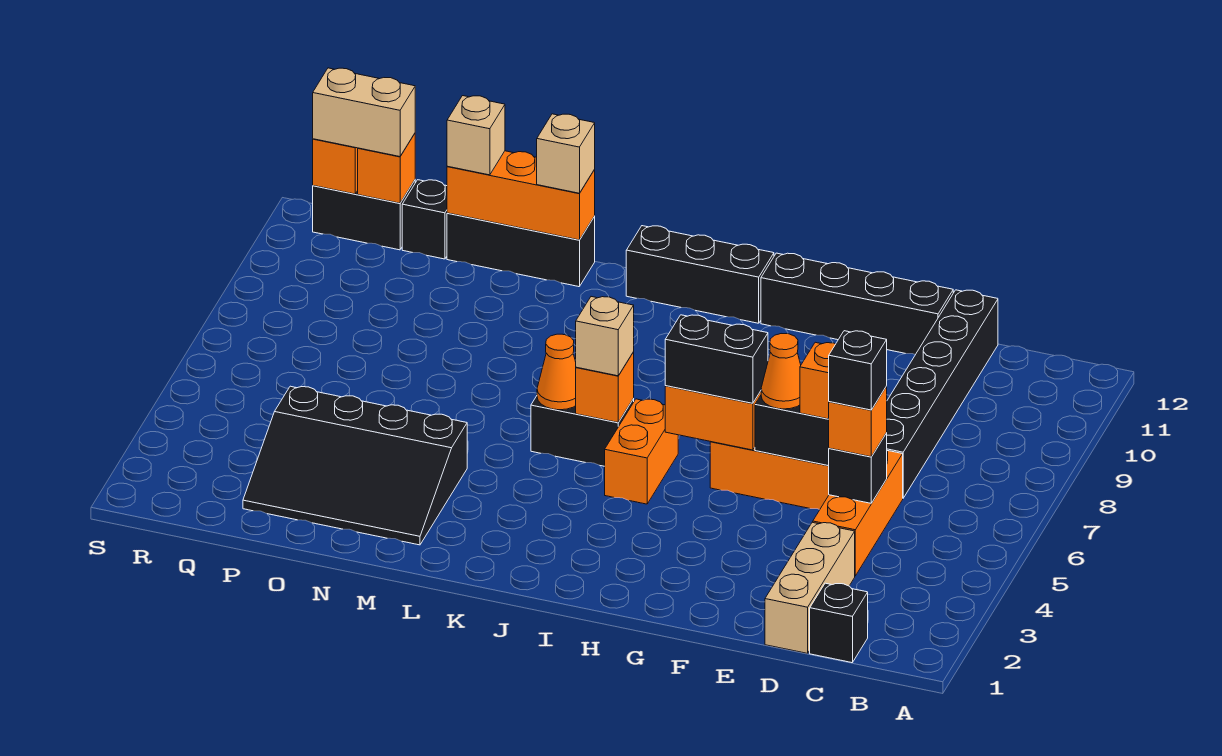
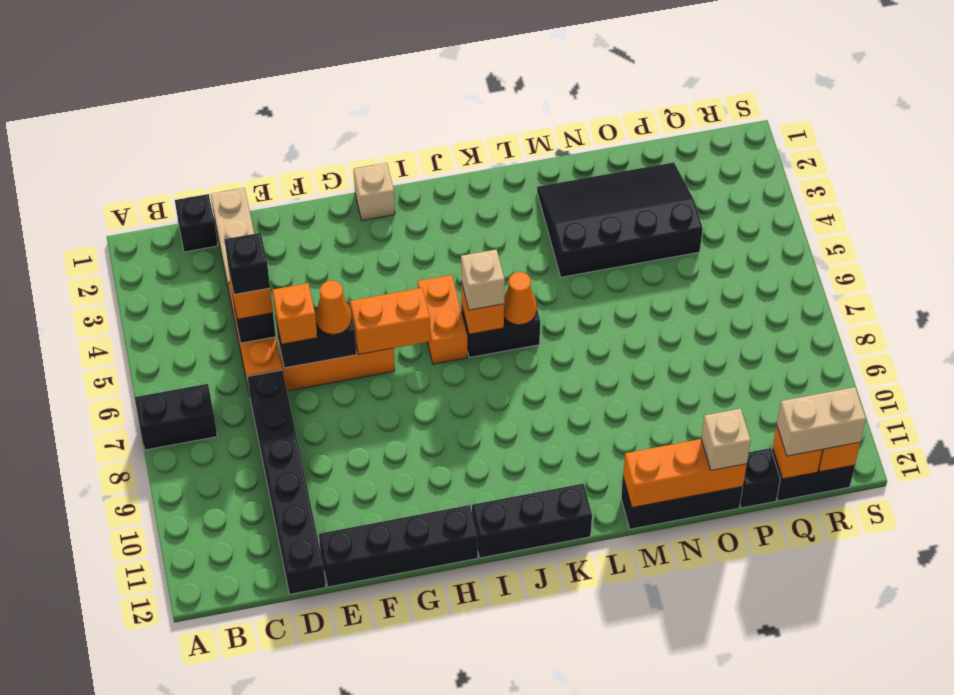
black brick G6:H6 level 3 -> black brick A7:B7 level 1
tan brick M12 level 3 -> tan brick H1 level 1

